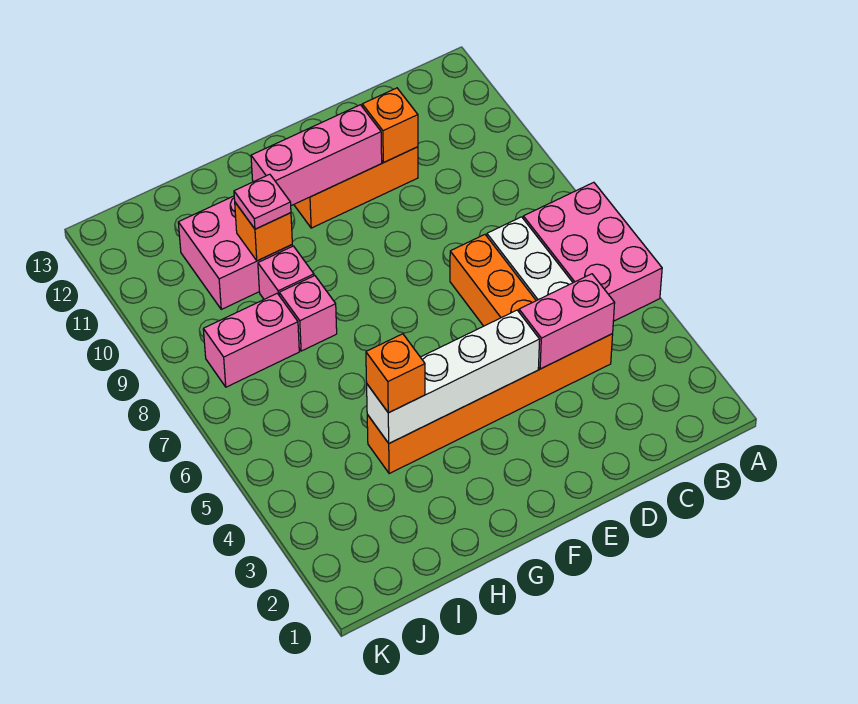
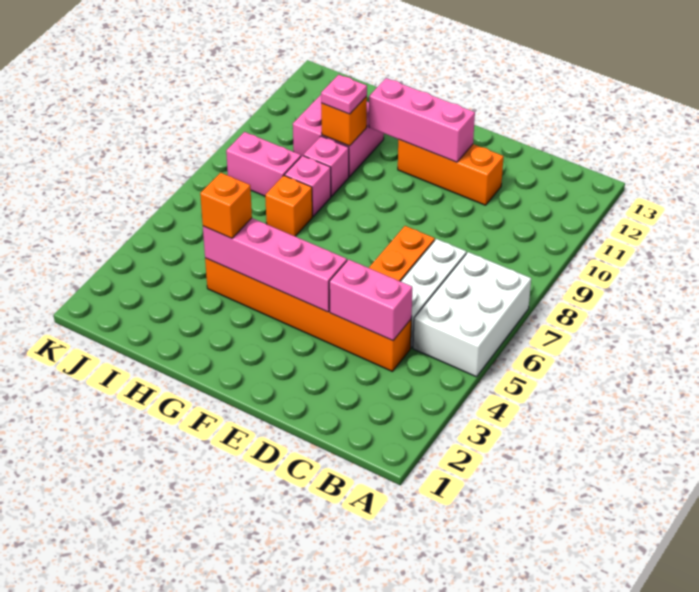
pink brick A5:B7 level 1 -> white brick A5:B7 level 1
orange brick D11 level 2 -> orange brick H7 level 1
white brick E4:H4 level 2 -> pink brick E4:H4 level 2

